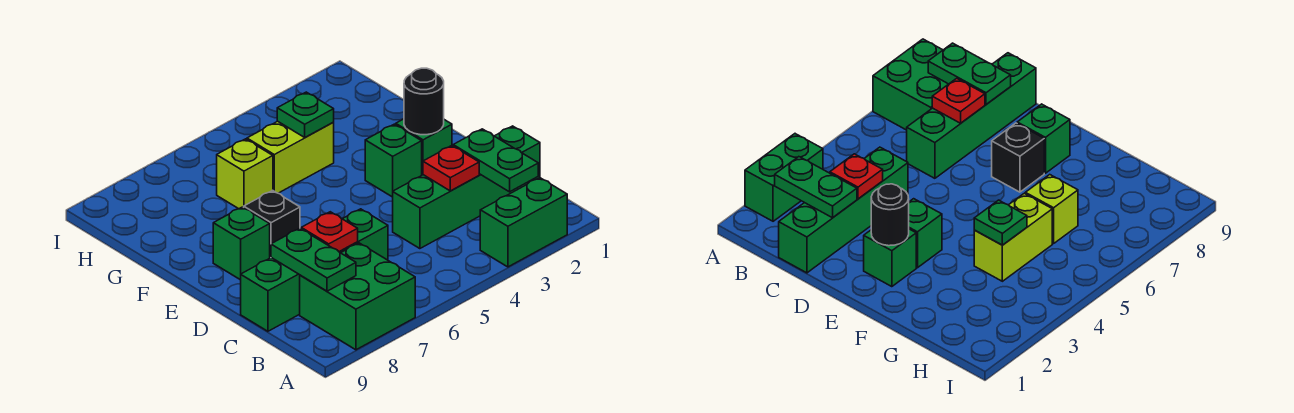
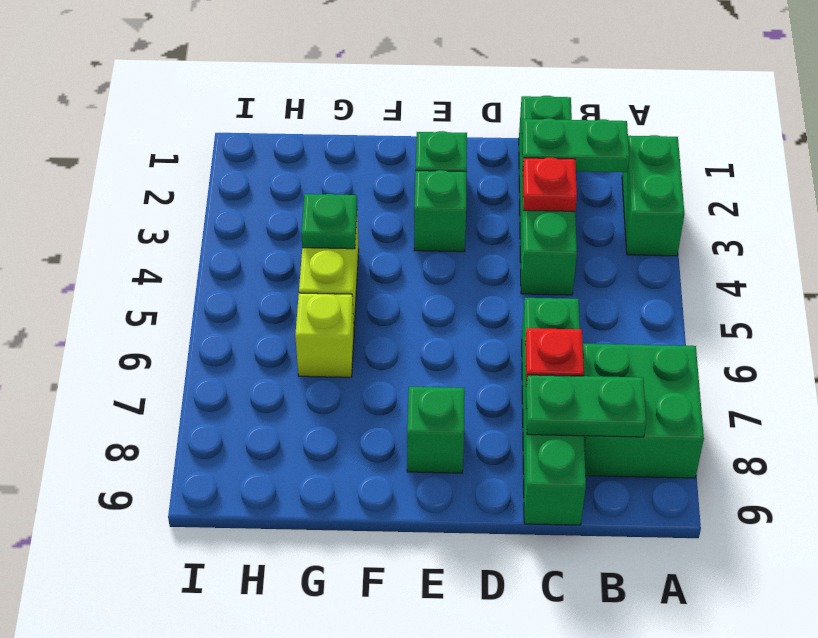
black round brick E2 level 2 -> none
black brick E7 level 1 -> none

